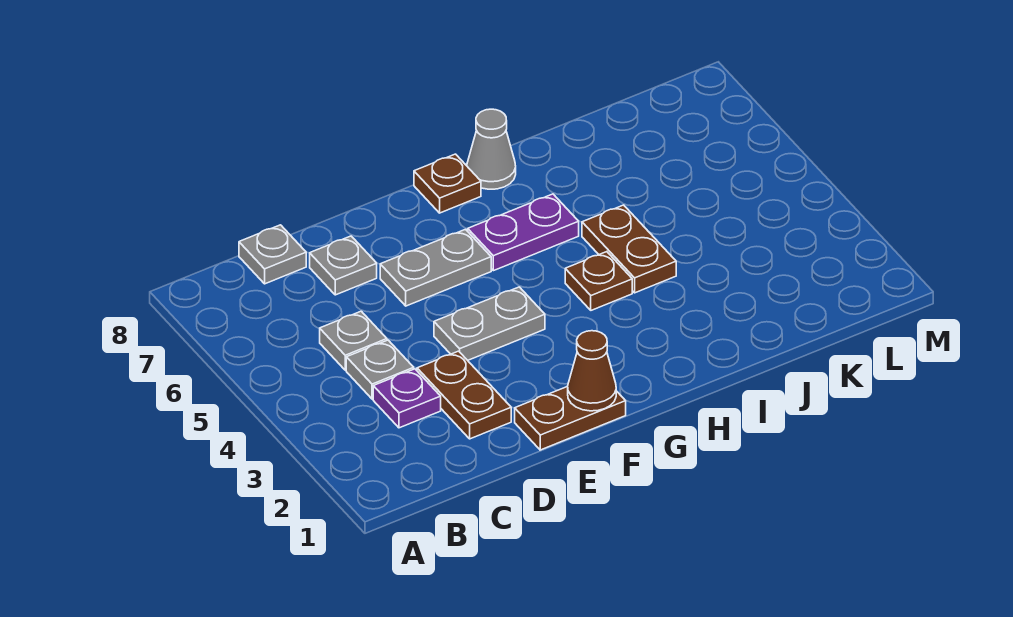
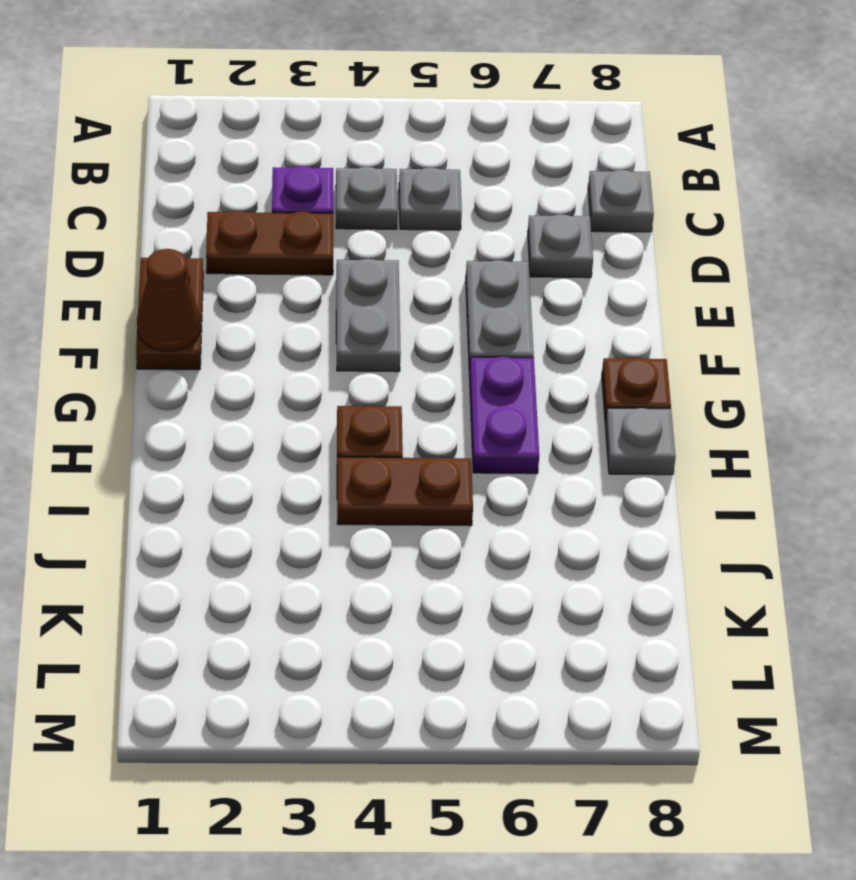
grey cone H8 level 1 -> grey plate H8 level 1

